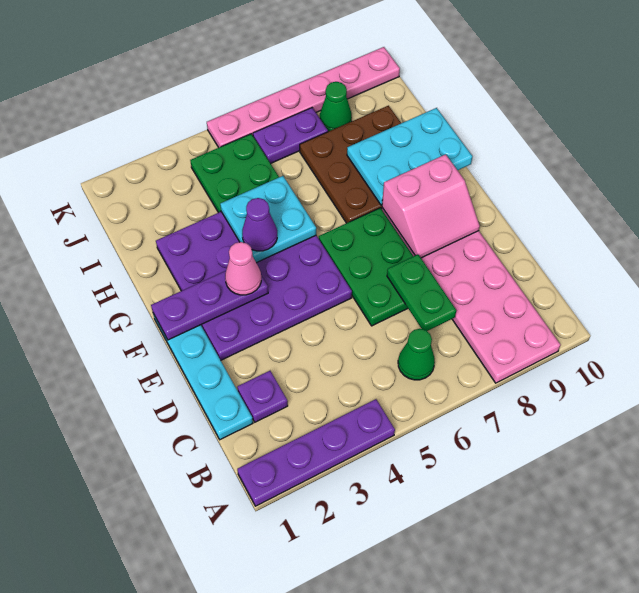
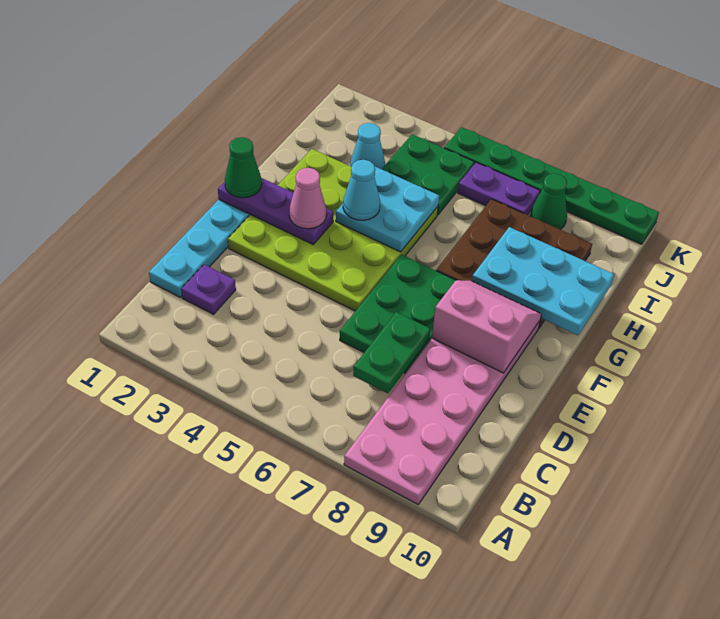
purple plate A1:A4 level 1 -> none
green cone B6 level 1 -> green cone F1 level 3
purple plate E2:H5 level 1 -> lime plate E2:H5 level 1
pink slope E8:F9 level 2 top F -> pink slope E8:F9 level 2 top E
purple cone G4 level 3 -> cyan cone G4 level 3
none -> cyan cone I3 level 1
pink plate K5:K10 level 1 -> green plate K5:K10 level 1

